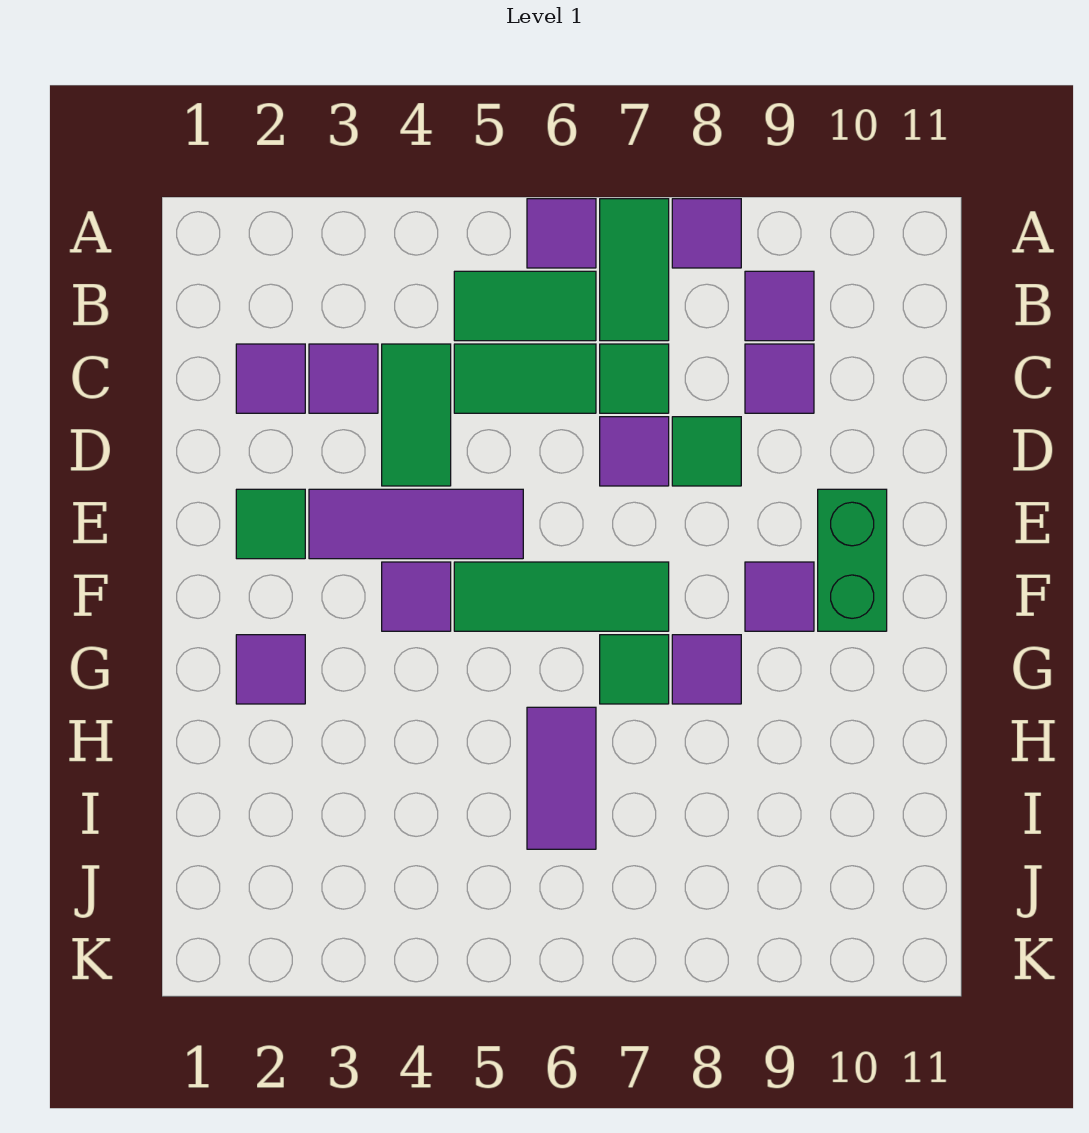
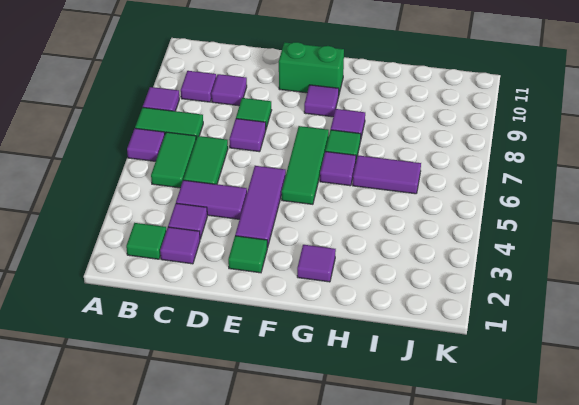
green tile C4:D4 level 1 -> purple tile C4:D4 level 1
green tile C7 level 1 -> green tile B2 level 1
purple tile F4 level 1 -> purple tile G6 level 1

